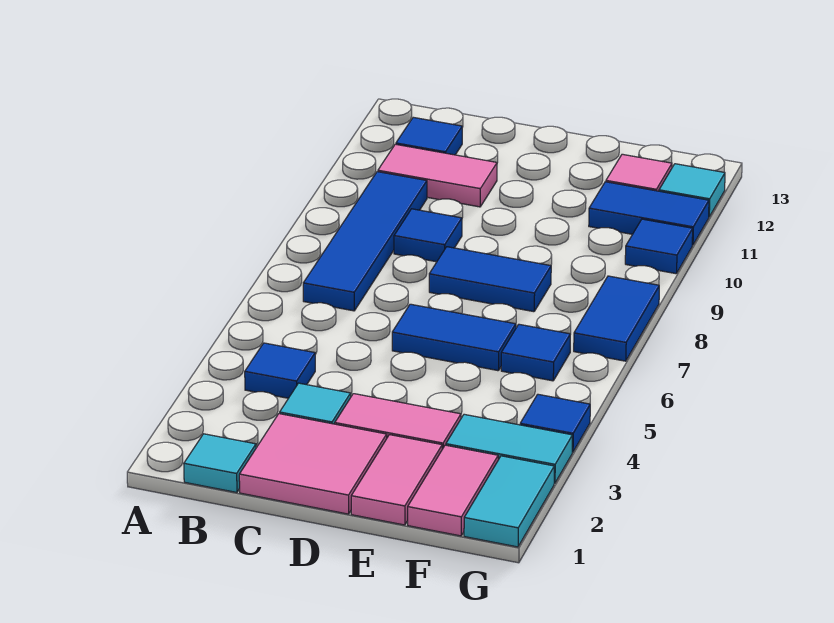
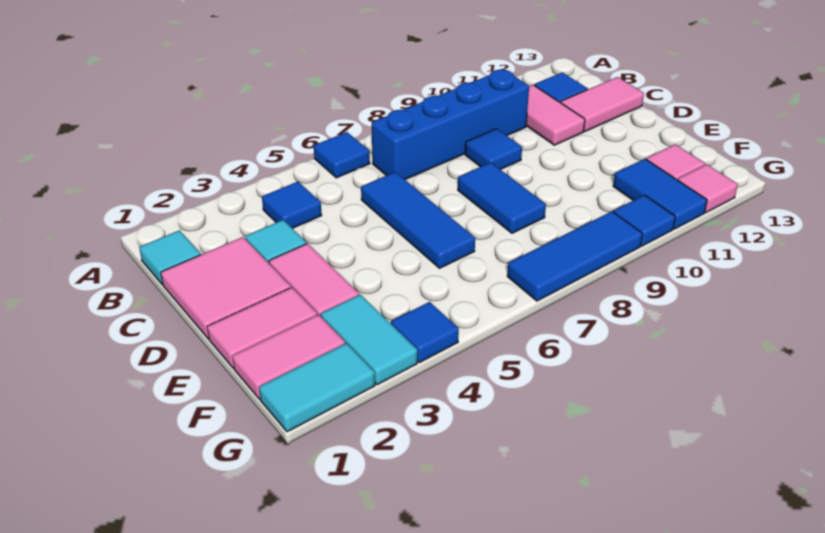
blue tile B7:B10 level 1 -> blue brick B7:B10 level 1
none -> pink tile C12:C13 level 1
blue tile D6:E6 level 1 -> blue tile C6:E6 level 1
blue tile F6 level 1 -> blue tile A6 level 1
blue tile G7:G8 level 1 -> blue tile G7:G9 level 1
cyan tile G12 level 1 -> pink tile G12 level 1

